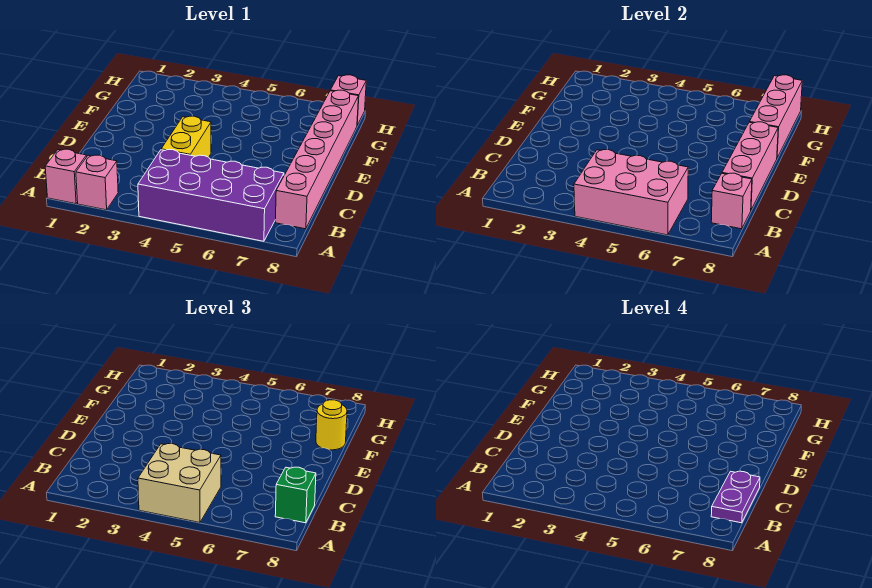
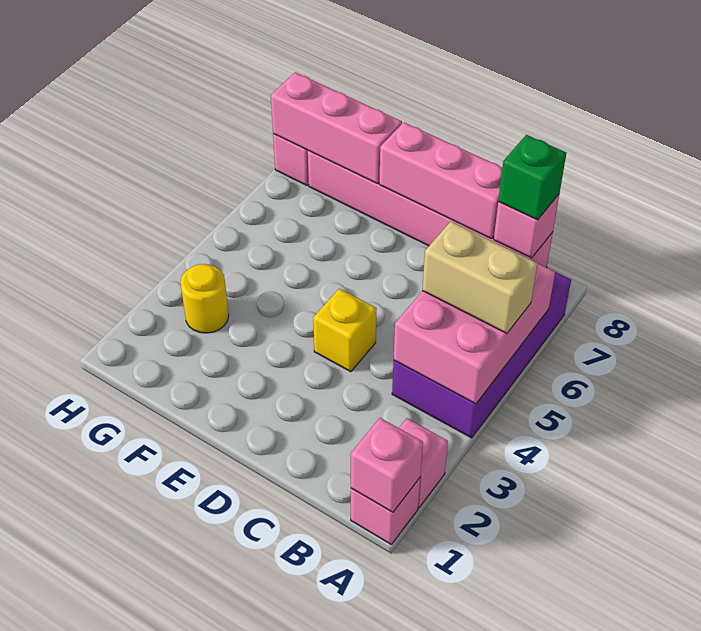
none -> pink brick A1 level 2
tan brick A4:B5 level 3 -> tan brick A5:B5 level 3
purple plate B8:C8 level 4 -> none
yellow brick C4:D4 level 1 -> yellow brick D4 level 1
yellow round brick F8 level 3 -> yellow round brick G3 level 1

